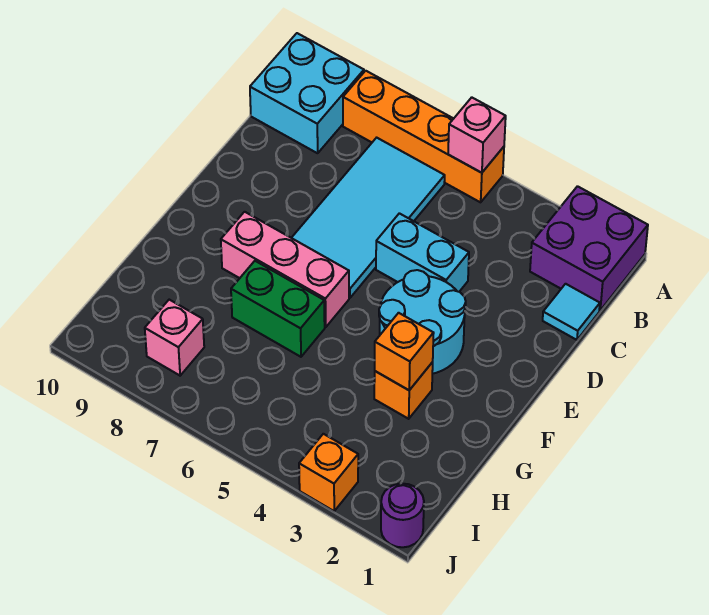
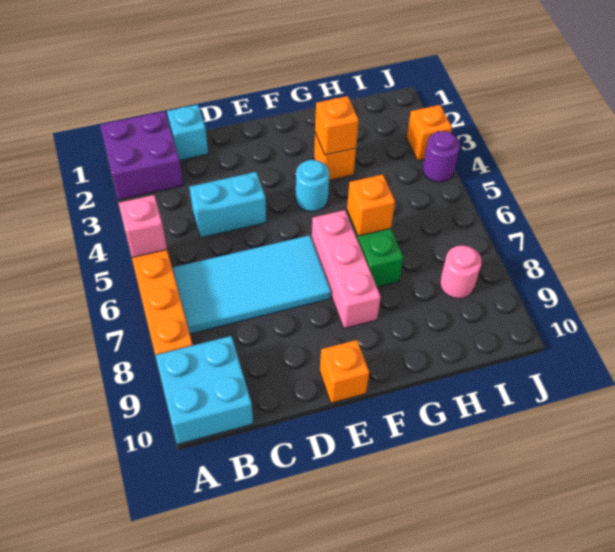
cyan tile C1 level 1 -> cyan brick C1 level 1
cyan brick D4:D5 level 1 -> cyan brick C4:D4 level 1
cyan round brick E3:F4 level 1 -> cyan round brick F4 level 1
none -> orange brick E10 level 1
none -> orange brick G6 level 2
pink brick I8 level 1 -> pink round brick I8 level 1
purple round brick J1 level 1 -> purple round brick J4 level 1

